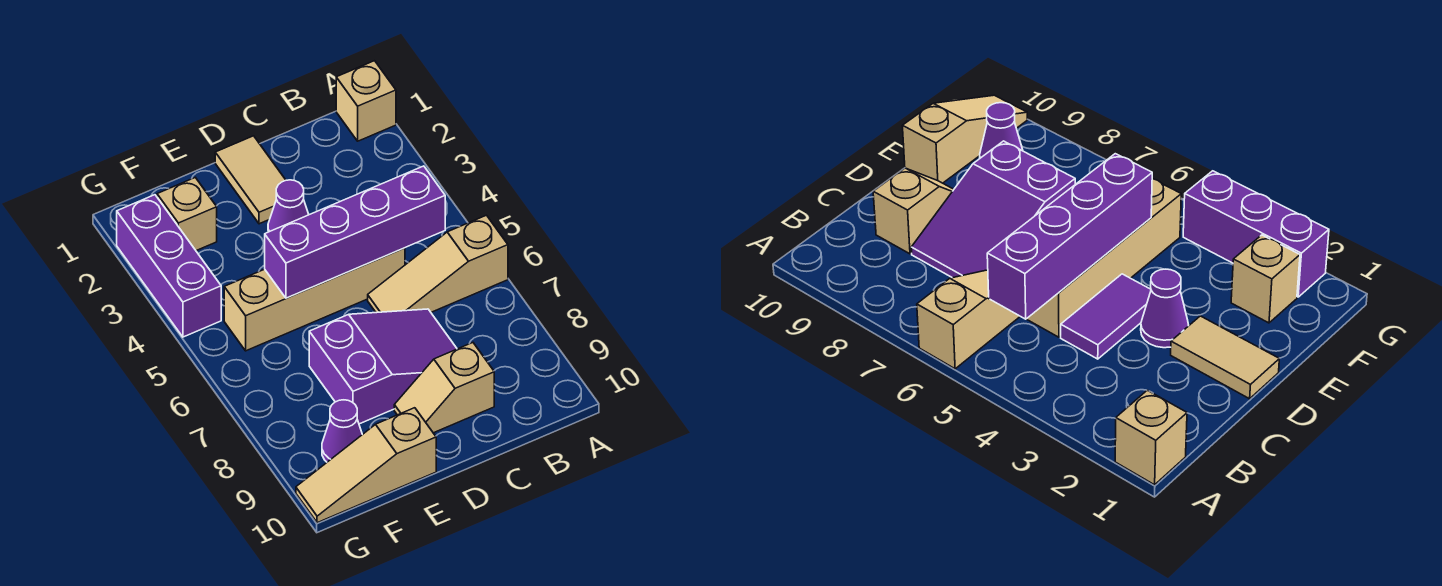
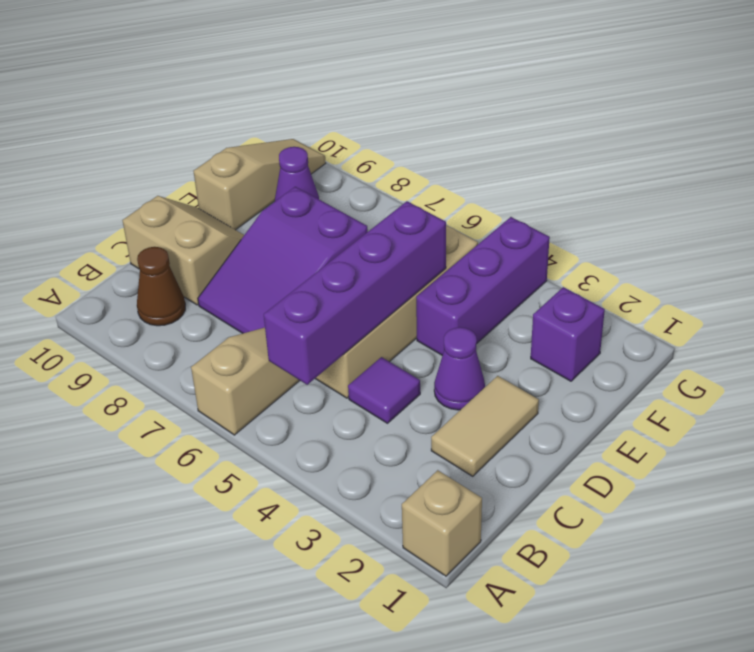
none -> brown cone B9 level 1
purple tile C4:D4 level 1 -> purple tile C4 level 1
tan slope C9:D9 level 1 top C -> tan slope C9:D10 level 1 top C
tan tile D1:D2 level 1 -> tan tile C2:D2 level 1
tan brick F2 level 1 -> purple brick F2 level 1
purple brick G2:G4 level 1 -> purple brick E4:G4 level 1

